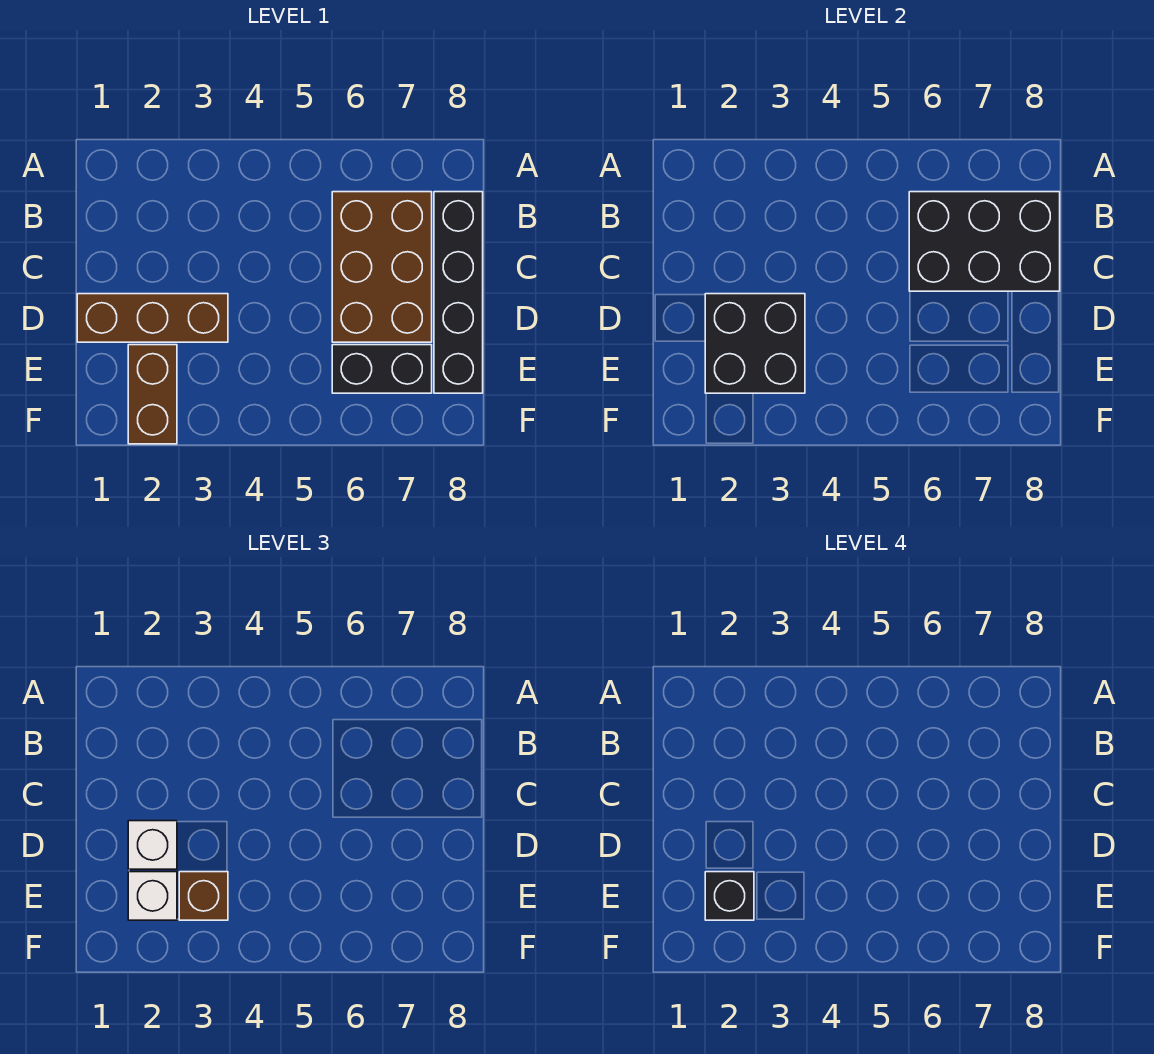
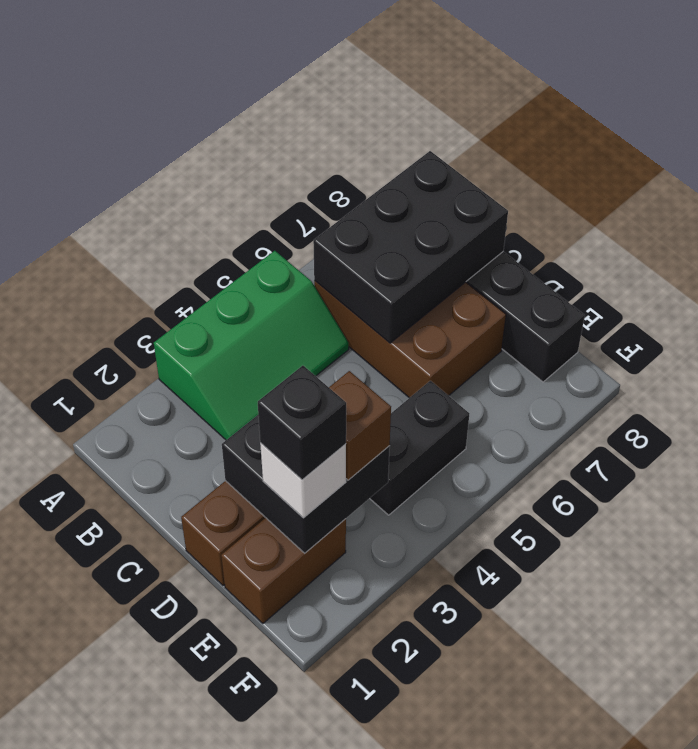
none -> green slope A3:B5 level 1 top A
white brick D2 level 3 -> none
brown brick E2:F2 level 1 -> brown brick E1:E2 level 1
black brick E6:E7 level 1 -> black brick E4:E5 level 1

